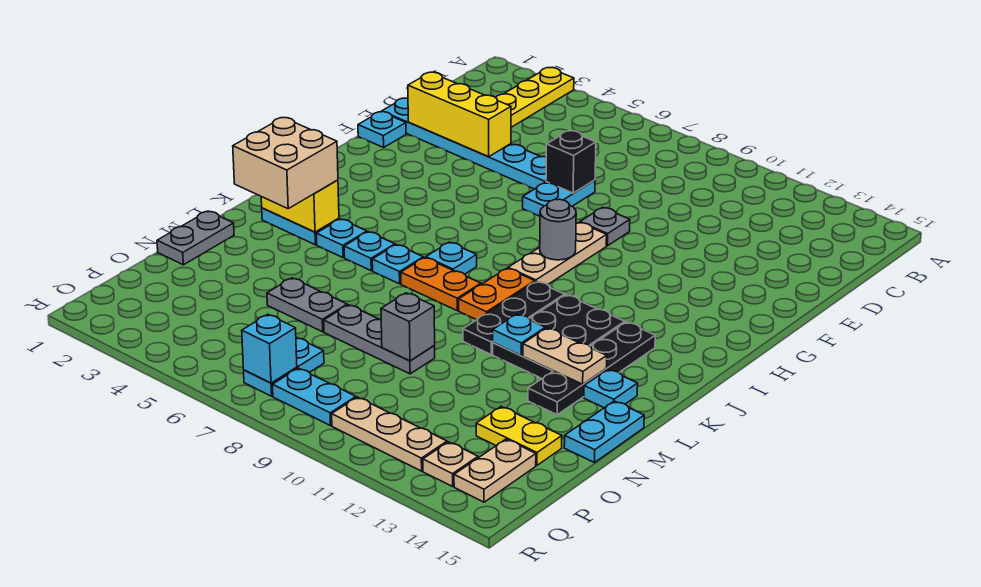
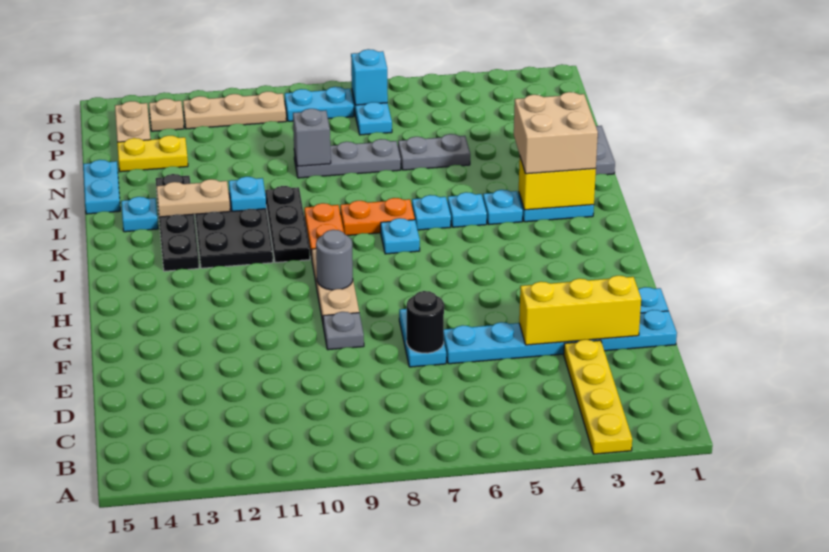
black brick E7 level 2 -> black round brick E7 level 2

